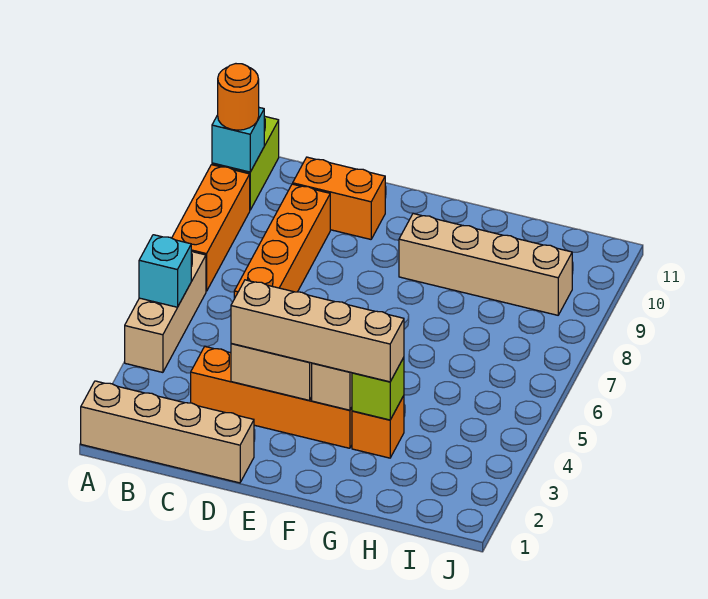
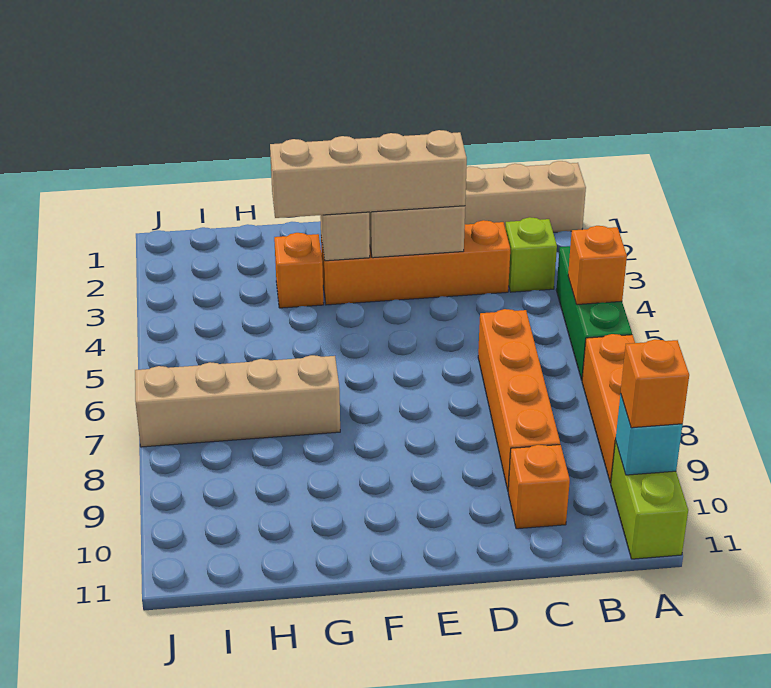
tan brick A4:A6 level 1 -> green brick A4:A6 level 1
cyan brick A5 level 2 -> orange brick A5 level 2
orange round brick A10 level 3 -> orange brick A10 level 3
orange brick C10:D10 level 1 -> orange brick C10 level 1
tan brick F9:I9 level 1 -> tan brick G7:J7 level 1
lime brick G3 level 2 -> lime brick B3 level 1

